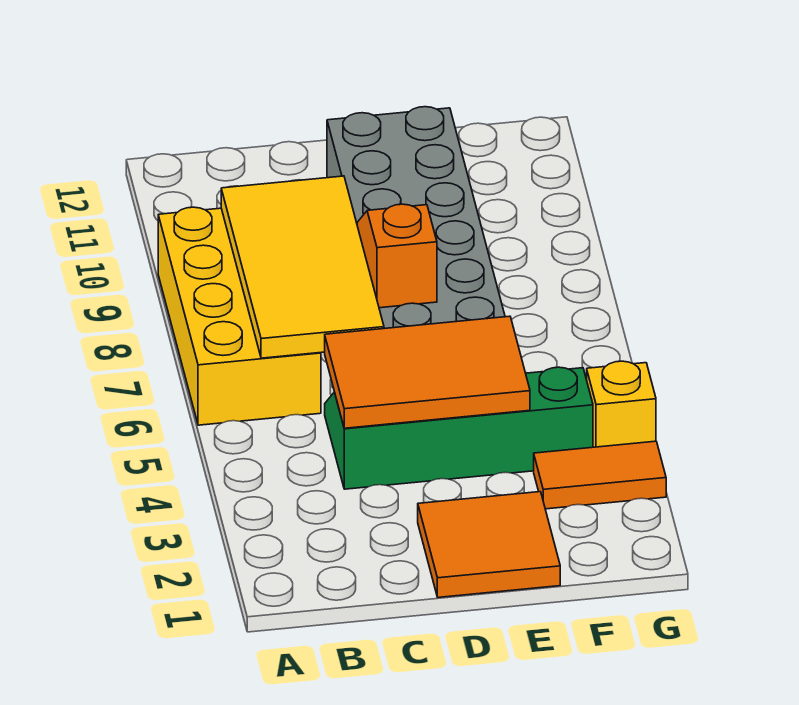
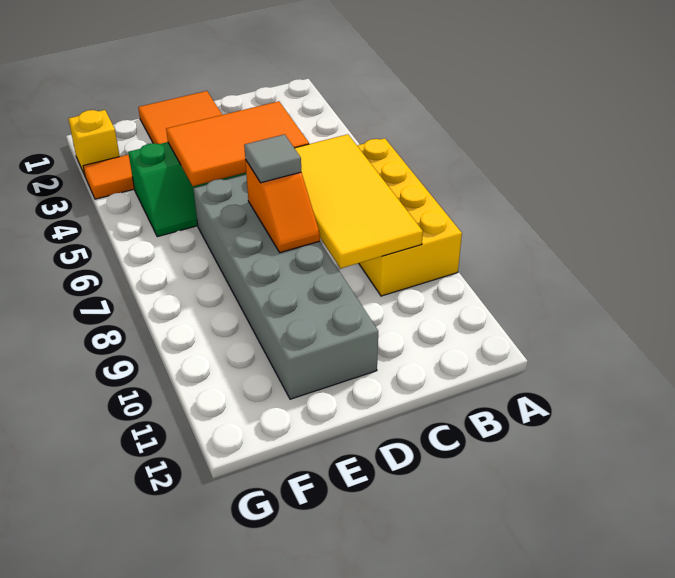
none -> grey tile D7 level 3
yellow brick G4 level 1 -> yellow brick G2 level 1

